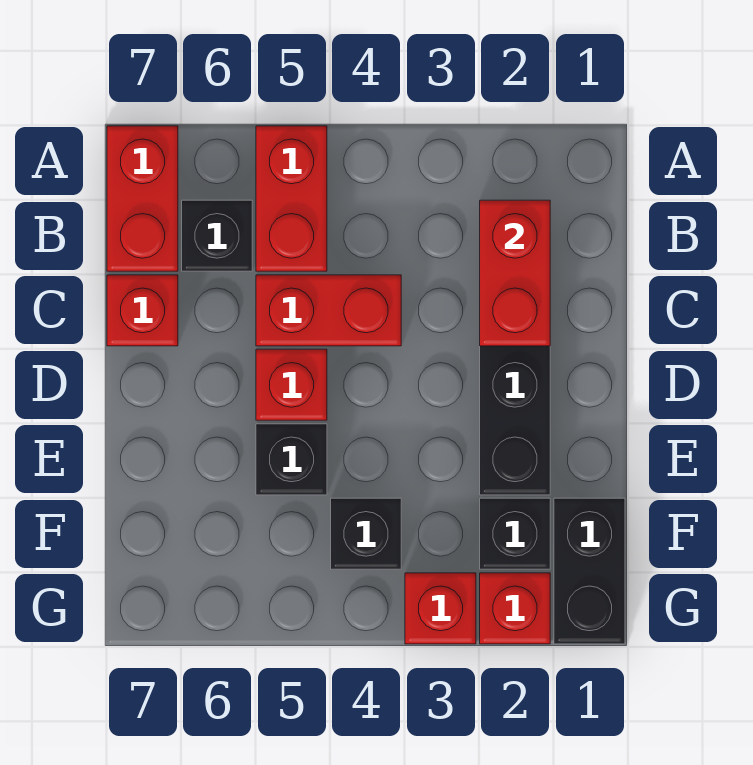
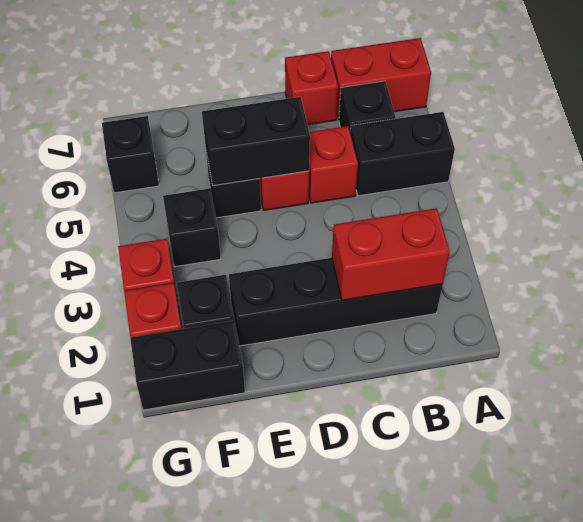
red brick A5:B5 level 1 -> black brick A5:B5 level 1
red brick C4:C5 level 1 -> red brick C5 level 1
none -> black brick D5:E5 level 2
none -> black brick G6 level 1

